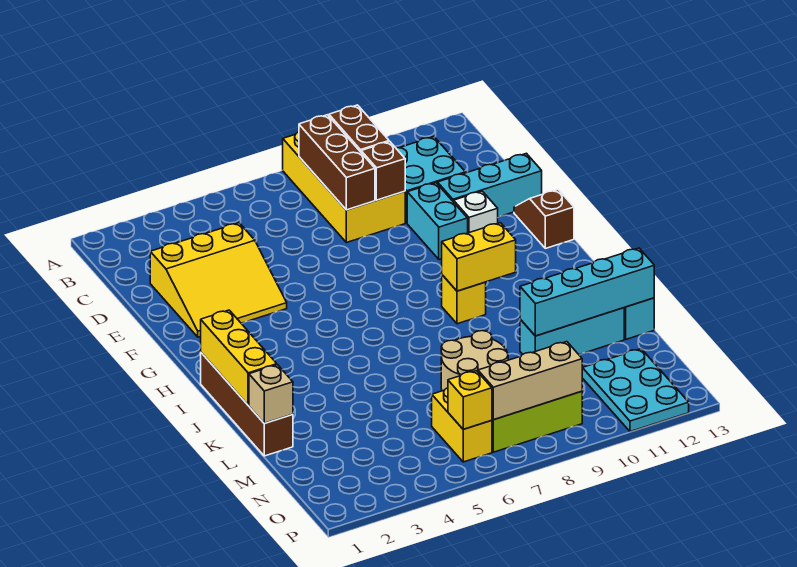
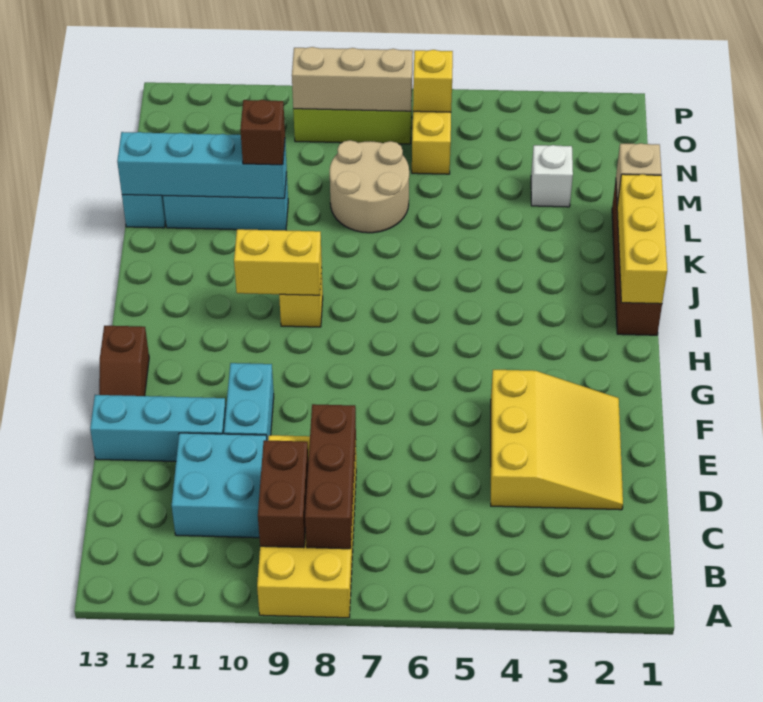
yellow slope D2:F4 level 1 top D -> yellow slope D2:F4 level 1 top 4
brown brick D9 level 2 -> brown brick L10 level 3
white brick F11 level 1 -> white brick M3 level 1
cyan plate N11:P12 level 1 -> none

